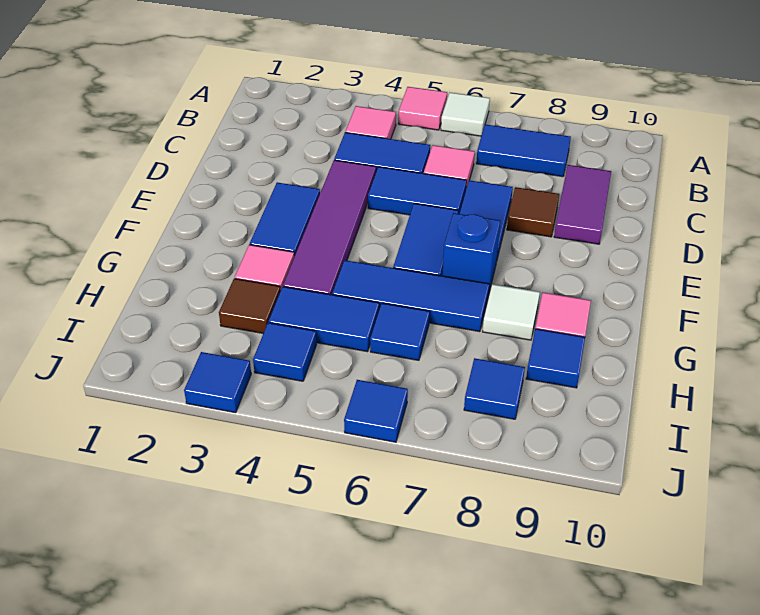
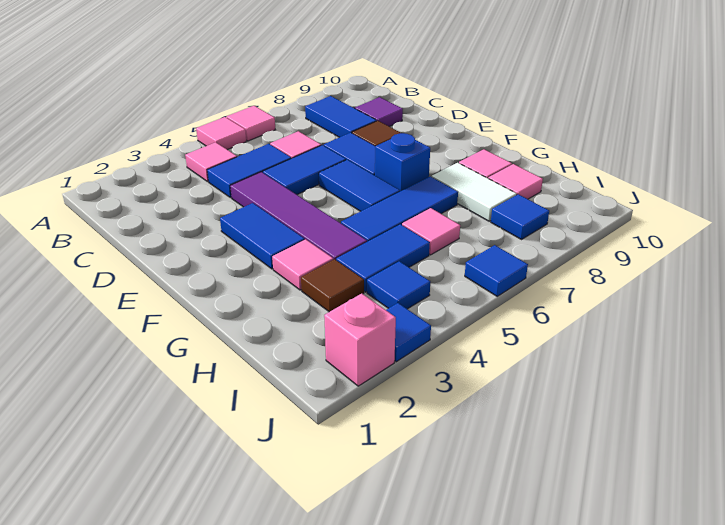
white tile A6 level 1 -> pink tile A6 level 1
blue tile B7:B8 level 1 -> blue tile B8:C8 level 1
purple tile C9:D9 level 1 -> purple tile C9 level 1
white tile G8 level 1 -> white tile G8:H8 level 1
blue tile H6 level 1 -> pink tile H6 level 1
blue tile H9 level 1 -> pink tile H9 level 1
none -> pink brick J2 level 1

